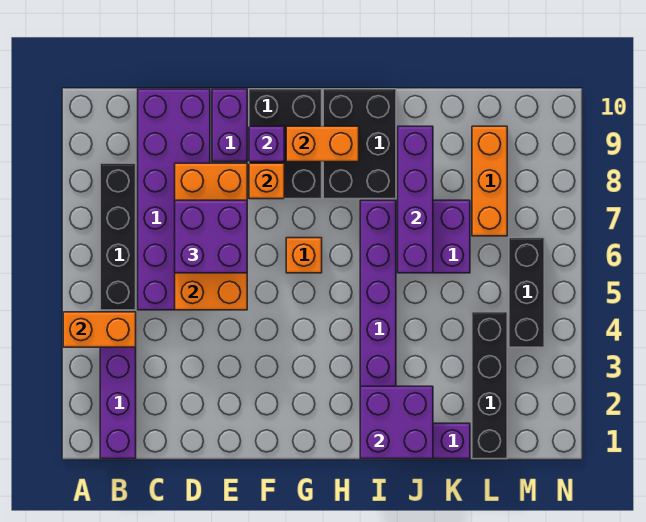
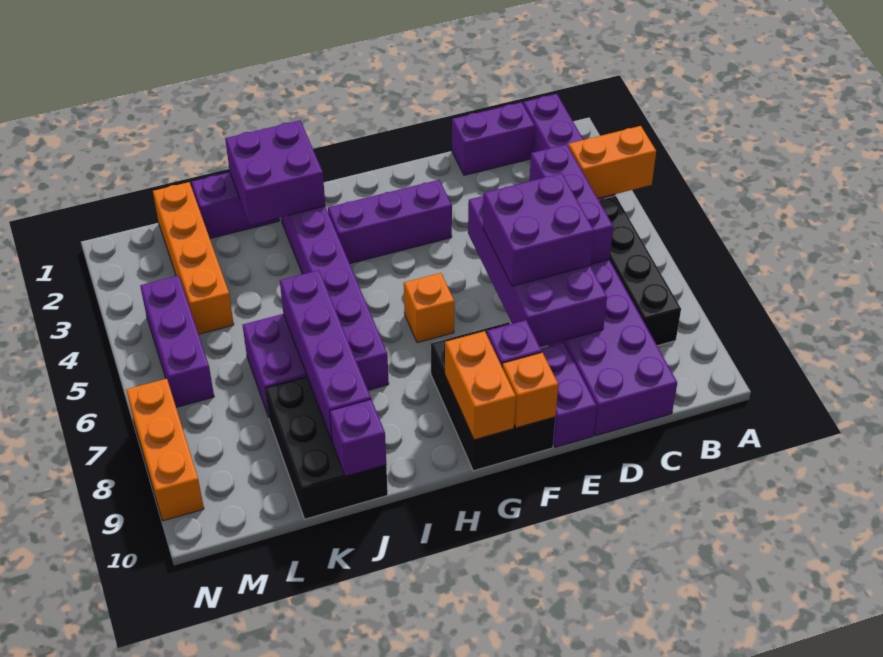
none -> purple brick C1:D1 level 1
none -> purple brick C4:C6 level 2
orange brick D5:E8 level 2 -> purple brick D5:E8 level 2
none -> purple brick F3:H3 level 1
orange brick F8 level 2 -> orange brick F10 level 2
orange brick G9:H9 level 2 -> orange brick G9:G10 level 2
black brick H8:I10 level 1 -> black brick J8:K10 level 1
none -> purple brick J10 level 2
black brick L1:L4 level 1 -> orange brick L1:L4 level 1
orange brick L7:L9 level 1 -> orange brick N7:N9 level 1
black brick M4:M6 level 1 -> purple brick M4:M6 level 1

